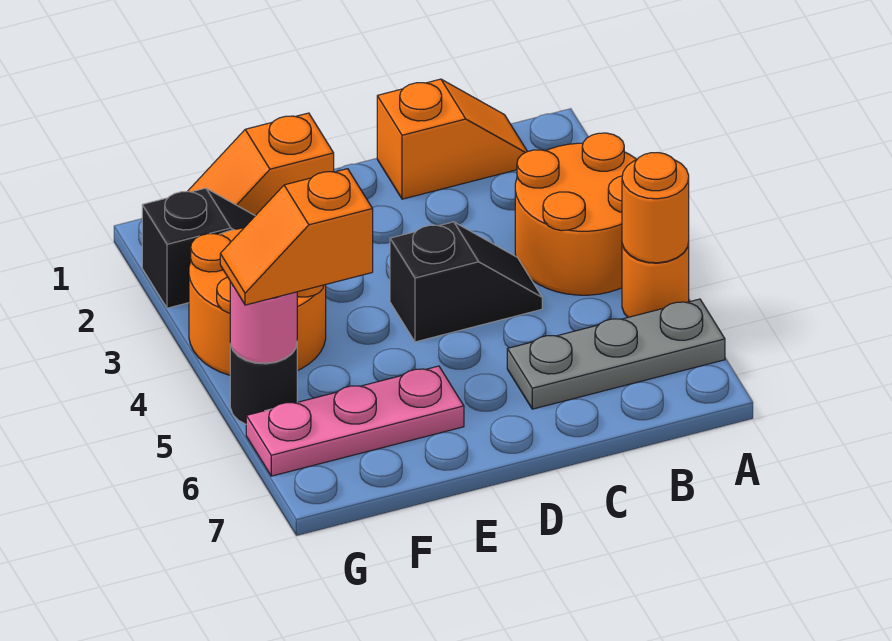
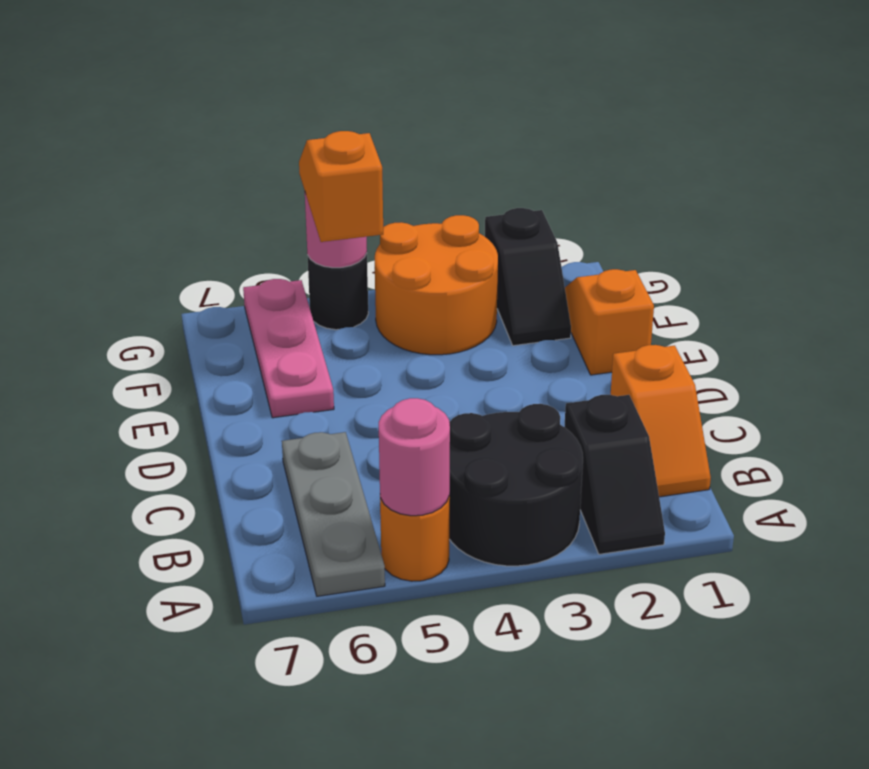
orange round brick A3:B4 level 1 -> black round brick A3:B4 level 1
orange round brick A5 level 2 -> pink round brick A5 level 2
black slope C4:D4 level 1 top D -> black slope A2:B2 level 1 top B

